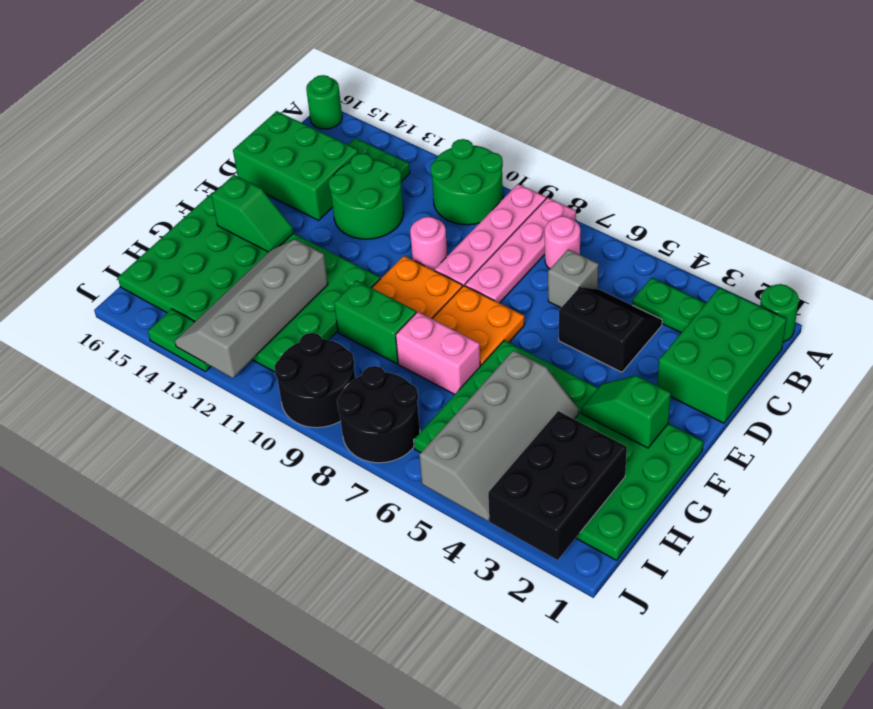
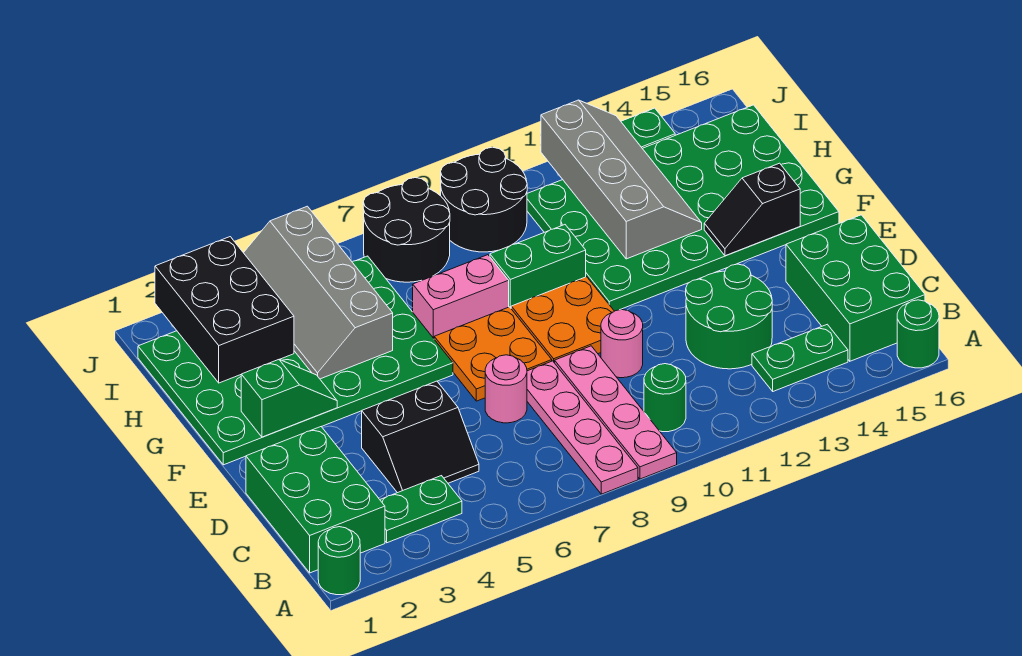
green round brick A10:B11 level 1 -> green round brick B10 level 1
pink round brick B7 level 1 -> pink round brick D7 level 1
grey brick C6 level 1 -> none
green brick C14:D16 level 1 -> green brick B15:D16 level 1
green slope F14:F15 level 2 top 15 -> black slope F14:F15 level 2 top 15

